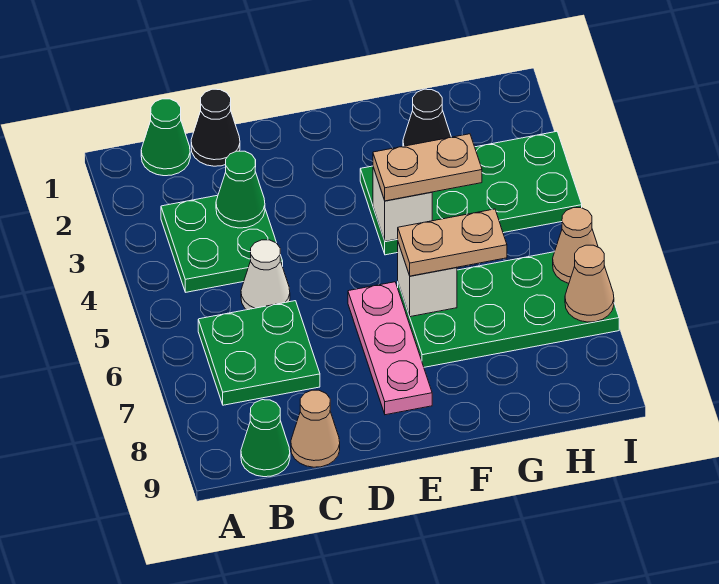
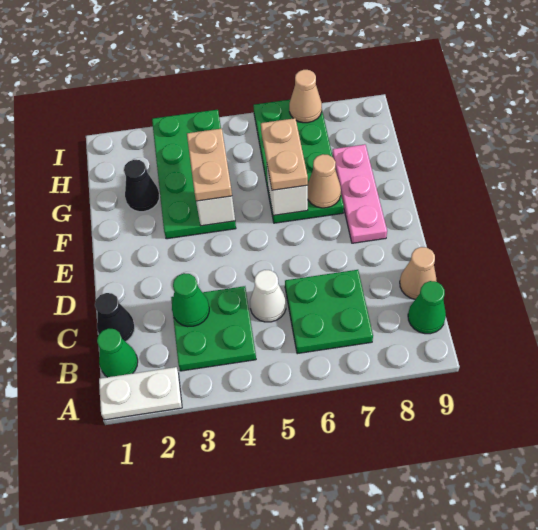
none -> white plate A1:A2 level 1
pink plate E6:E8 level 1 -> pink plate E8:G8 level 1
tan cone I6 level 2 -> tan cone F7 level 2

